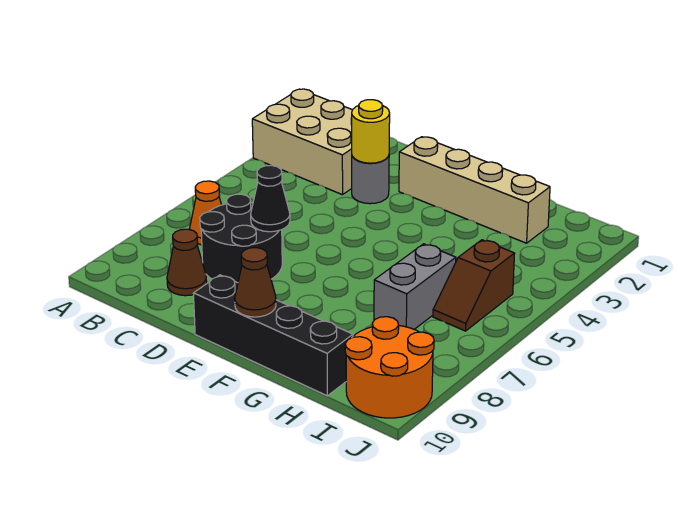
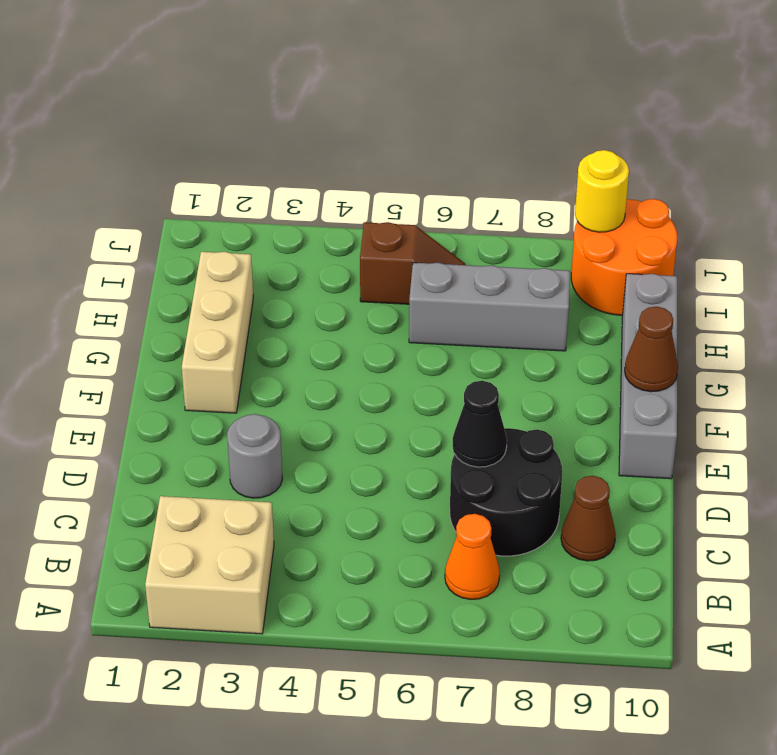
tan brick A2:C3 level 1 -> tan brick A2:B3 level 1
yellow round brick D3 level 2 -> yellow round brick J9 level 2
tan brick E2:H2 level 1 -> tan brick F2:H2 level 1
black brick E10:H10 level 1 -> grey brick E10:H10 level 1
grey brick H6:H7 level 1 -> grey brick H6:H8 level 1

